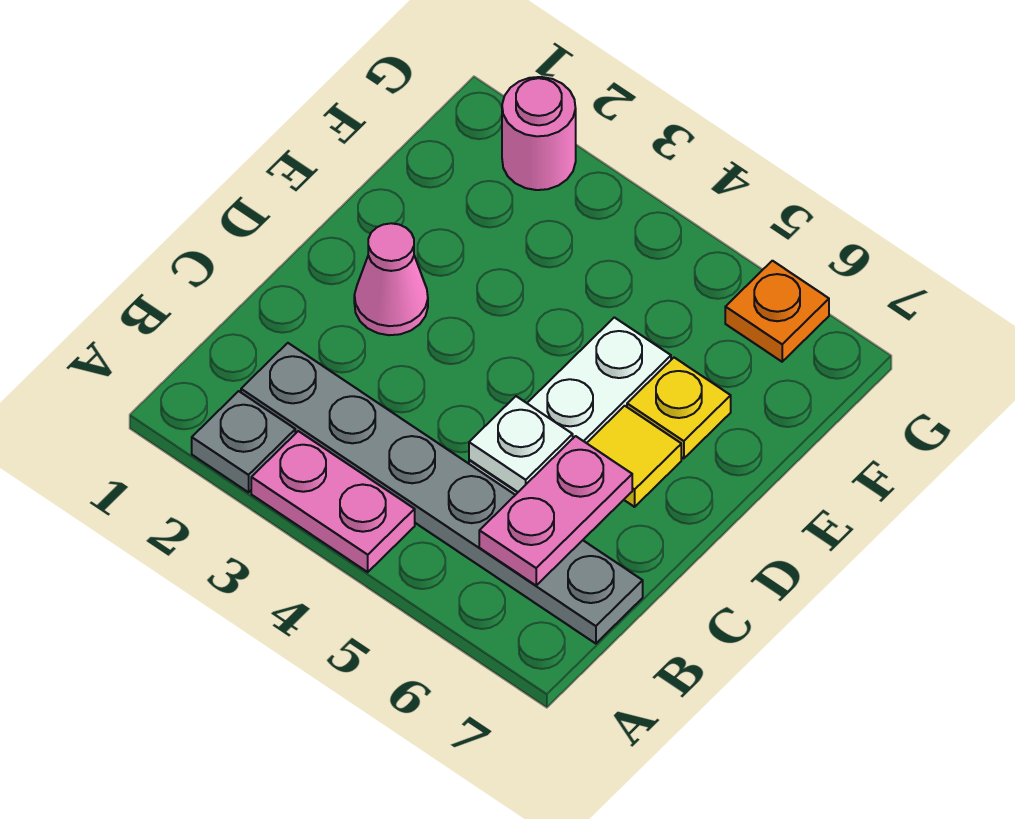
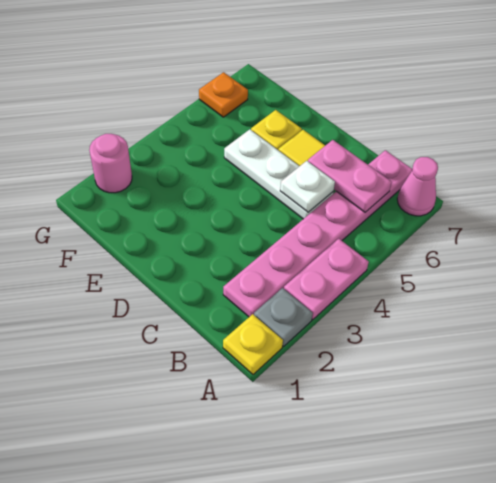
none -> yellow plate A1 level 1
grey plate B2:B7 level 1 -> pink plate B2:B7 level 1
pink cone D2 level 1 -> pink cone A7 level 1

